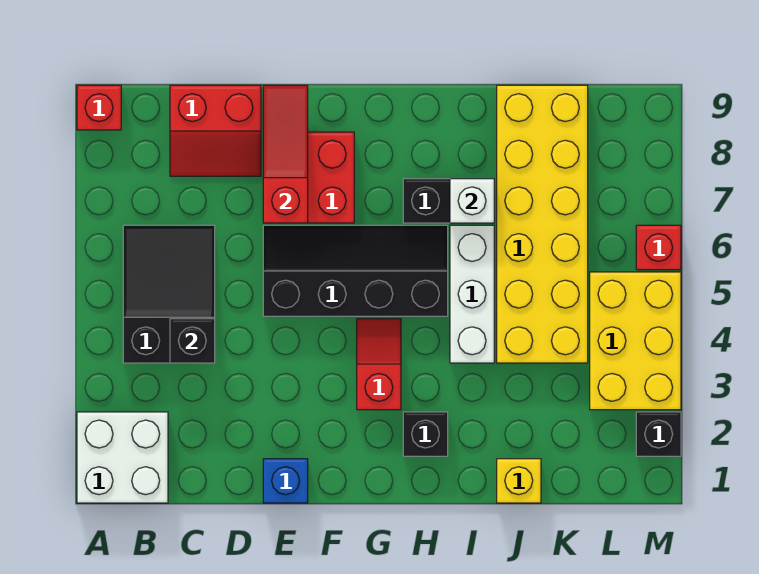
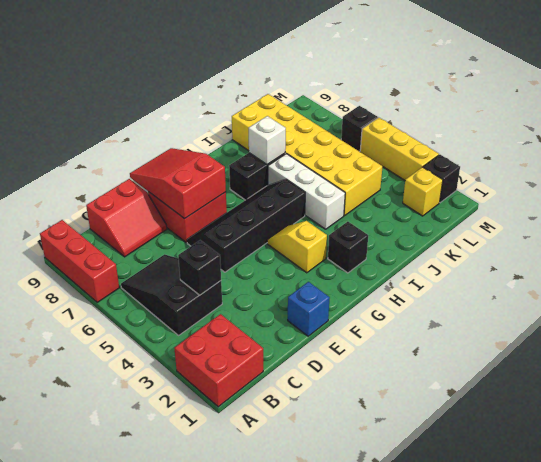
white brick A1:B2 level 1 -> red brick A1:B2 level 1
red brick A9 level 1 -> red brick A7:A9 level 1
red slope E7:E9 level 2 top 7 -> red slope E7:F9 level 2 top 7
red slope G3:G4 level 1 top 3 -> yellow slope G3:G4 level 1 top 3
yellow brick J1 level 1 -> yellow brick L2 level 1
yellow brick L3:M5 level 1 -> yellow brick M3:M5 level 1
red brick M6 level 1 -> black brick M6 level 1

